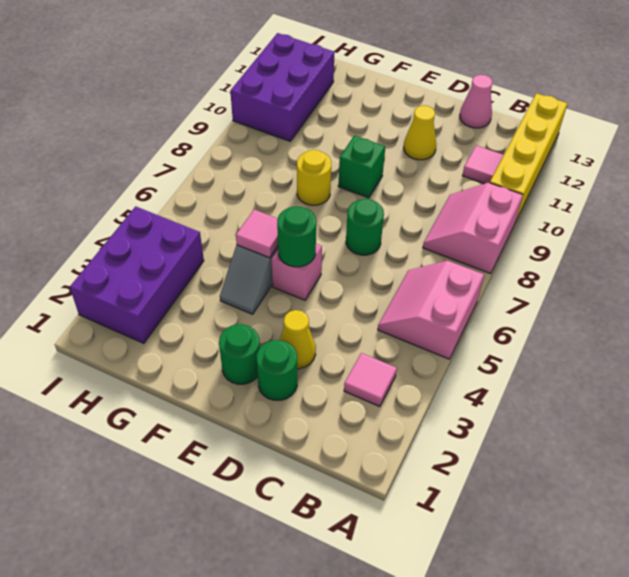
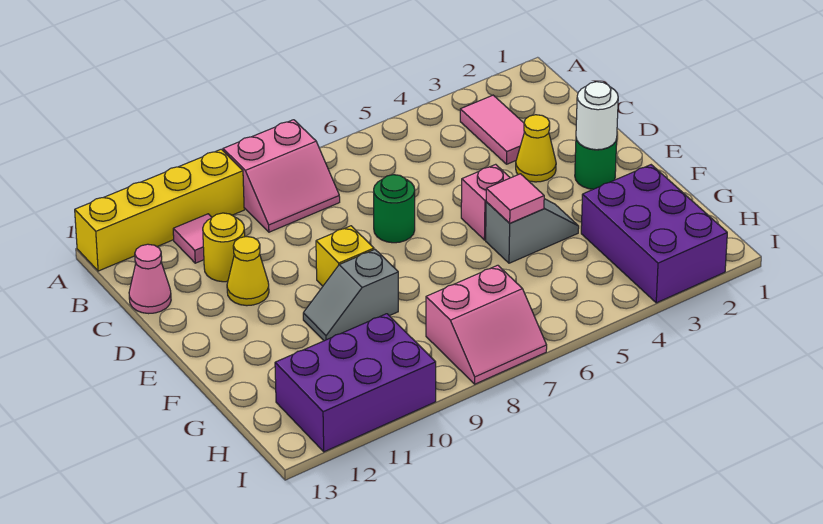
pink slope A5:B6 level 1 top A -> pink slope H7:I8 level 1 top H
pink tile B3 level 1 -> pink tile B3:C3 level 1
green round brick D2 level 1 -> none
none -> white round brick E2 level 2
green round brick E5 level 2 -> none
green brick E9 level 1 -> yellow brick E9 level 1
yellow round brick F8 level 1 -> yellow round brick C11 level 1
none -> grey slope F9:F10 level 1 top 9
purple brick H2:I4 level 1 -> purple brick G2:I3 level 1

